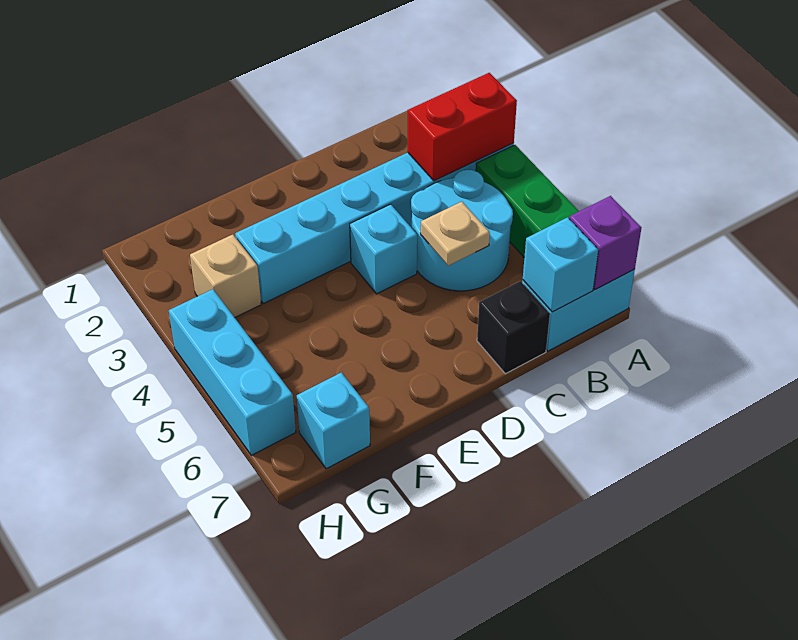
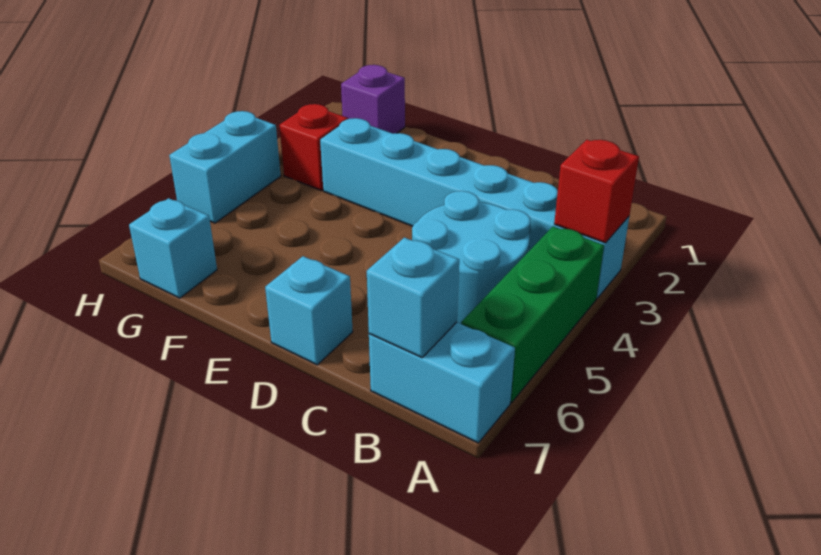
red brick A3:B3 level 2 -> red brick A3 level 2
purple brick A7 level 2 -> purple brick G1 level 1
tan plate C5 level 2 -> none
black brick C7 level 1 -> none
cyan brick D4 level 1 -> cyan brick D7 level 1
tan brick G3 level 1 -> red brick G3 level 1
cyan brick H4:H6 level 1 -> cyan brick H4:H5 level 1

